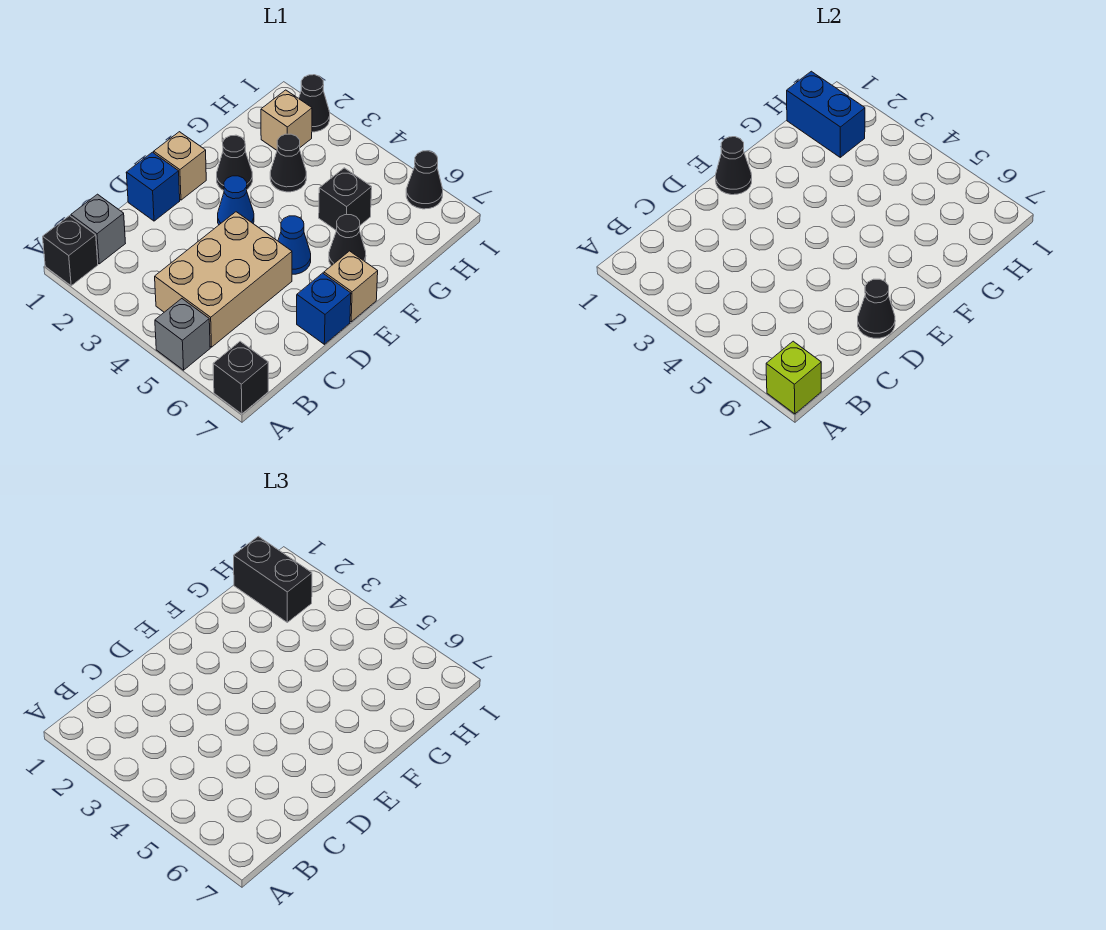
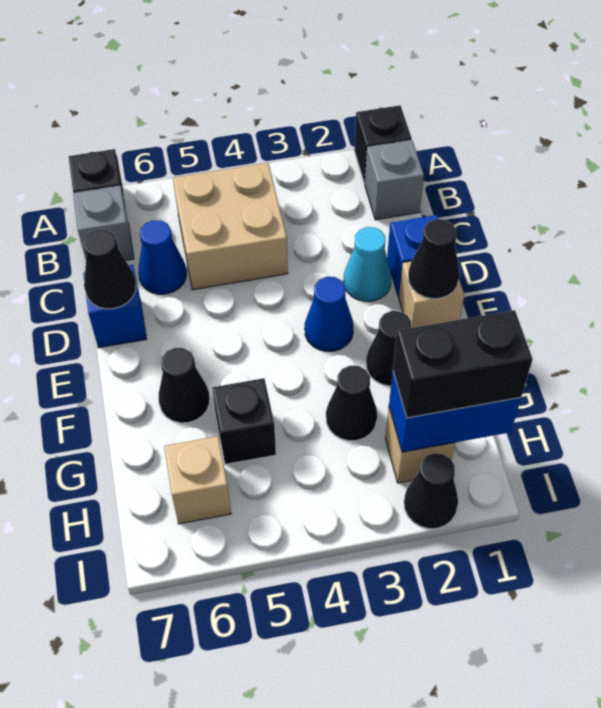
grey brick A5 level 1 -> grey brick B7 level 1
lime brick A7 level 2 -> none
tan brick B4:D5 level 1 -> tan brick B4:C5 level 1
none -> cyan cone D2 level 1
blue cone E5 level 1 -> blue cone C6 level 1
tan brick E7 level 1 -> tan brick H6 level 1
black cone I6 level 1 -> none

